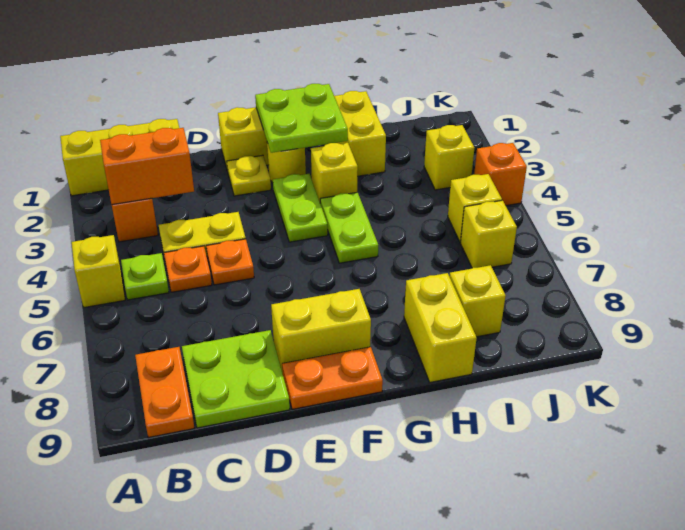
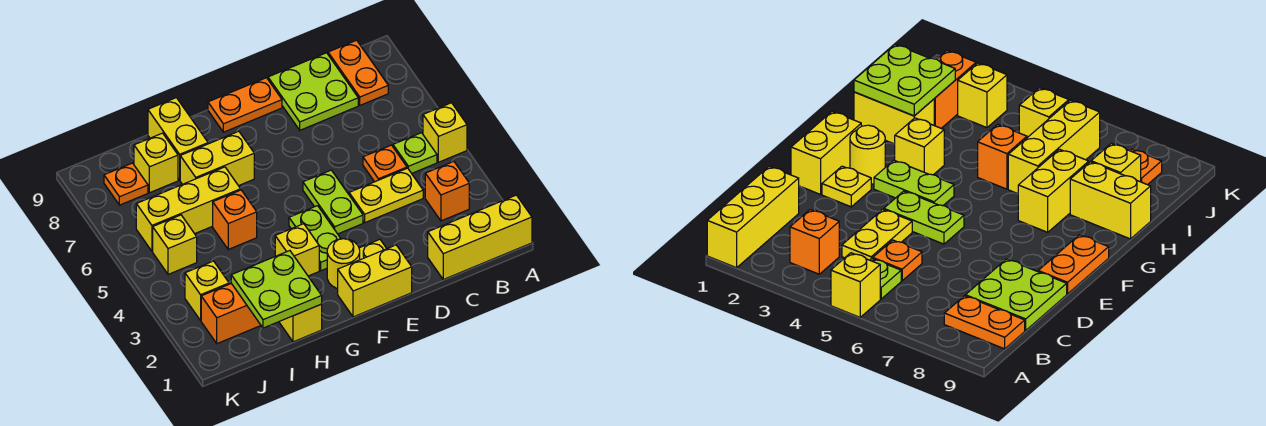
orange brick B3:C3 level 2 -> orange brick I2:J2 level 1
orange plate D5 level 1 -> orange plate J8 level 1
yellow brick E8:F8 level 1 -> yellow brick G7:H7 level 1
lime plate F1:G2 level 2 -> lime plate H1:I2 level 2
lime plate G4:G5 level 1 -> lime plate E4:E5 level 1
yellow brick J6 level 1 -> yellow brick H6:J6 level 1
orange brick K4 level 1 -> orange brick H5 level 1

